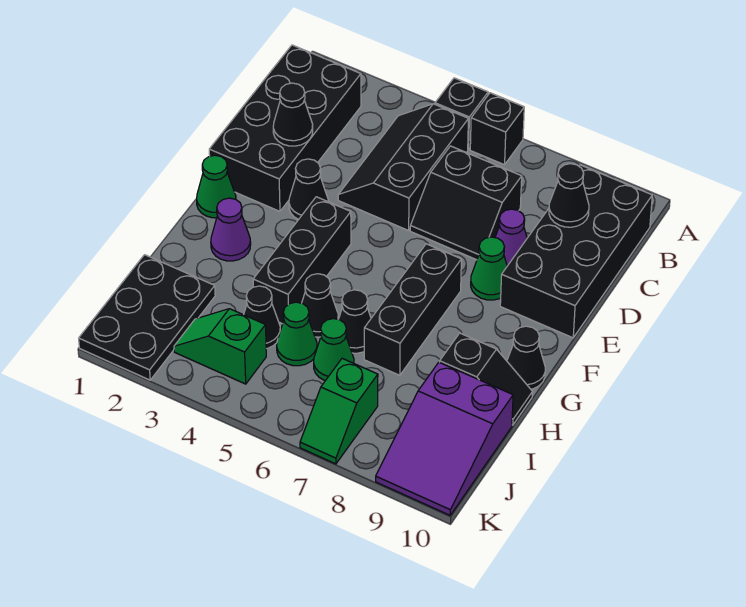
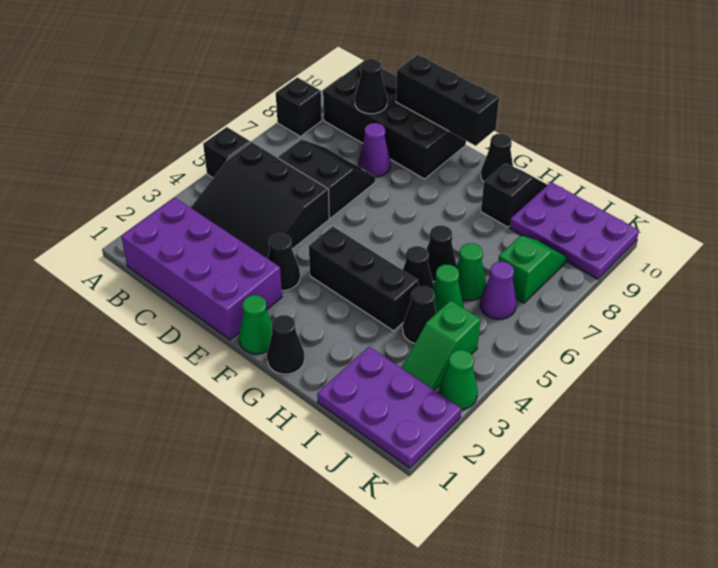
black brick A6 level 1 -> black brick A8 level 1
black brick B1:E2 level 1 -> purple brick B1:E2 level 1
black slope B4:D5 level 1 top 5 -> black slope B3:D5 level 1 top 5
black slope C6:D7 level 1 top C -> black slope C6:D7 level 1 top 6
black cone D2 level 2 -> black cone G1 level 1
green cone E8 level 1 -> green cone K3 level 1
black brick F7:H7 level 1 -> black brick D10:F10 level 2
purple cone G2 level 1 -> purple cone J6 level 1
black plate I1:K2 level 1 -> purple plate I1:K2 level 1
purple slope I9:K10 level 1 top I -> purple plate I9:K10 level 1
green slope J7:K7 level 1 top J -> green slope J7:J8 level 1 top 7

